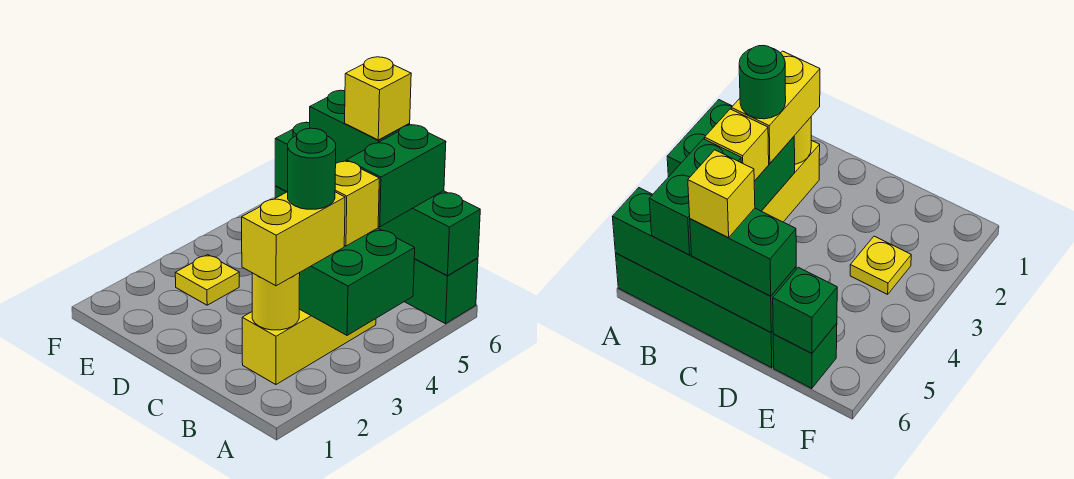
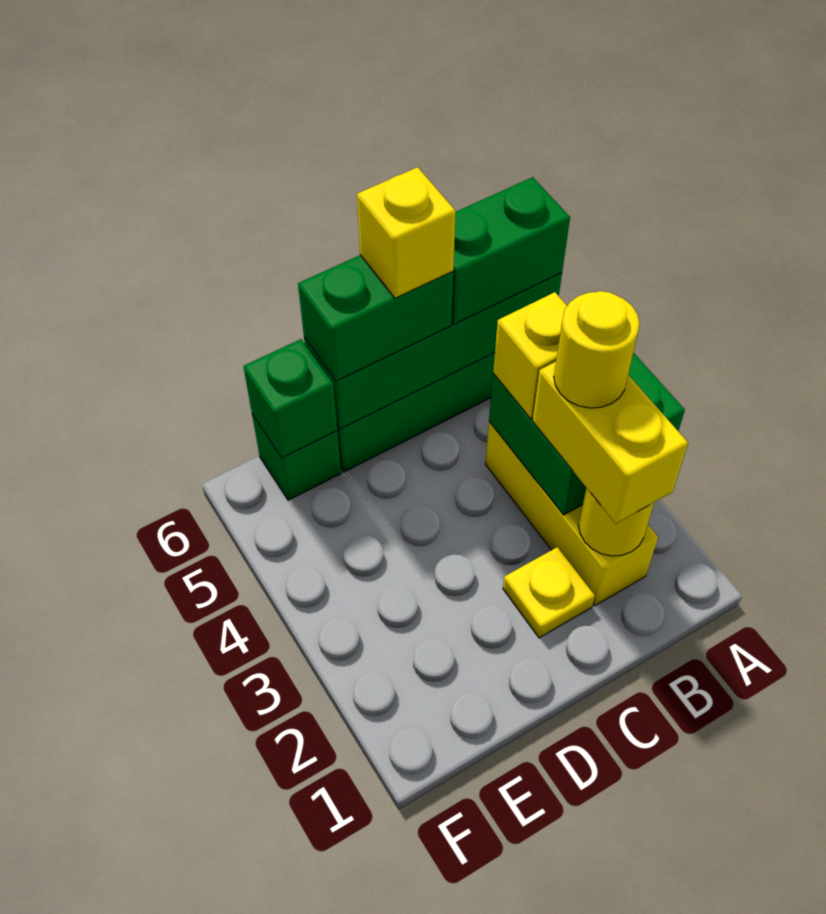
green round brick B3 level 4 -> yellow round brick B3 level 4
green brick B5:B6 level 3 -> green brick A6:B6 level 3
yellow plate E3 level 1 -> yellow plate C2 level 1

